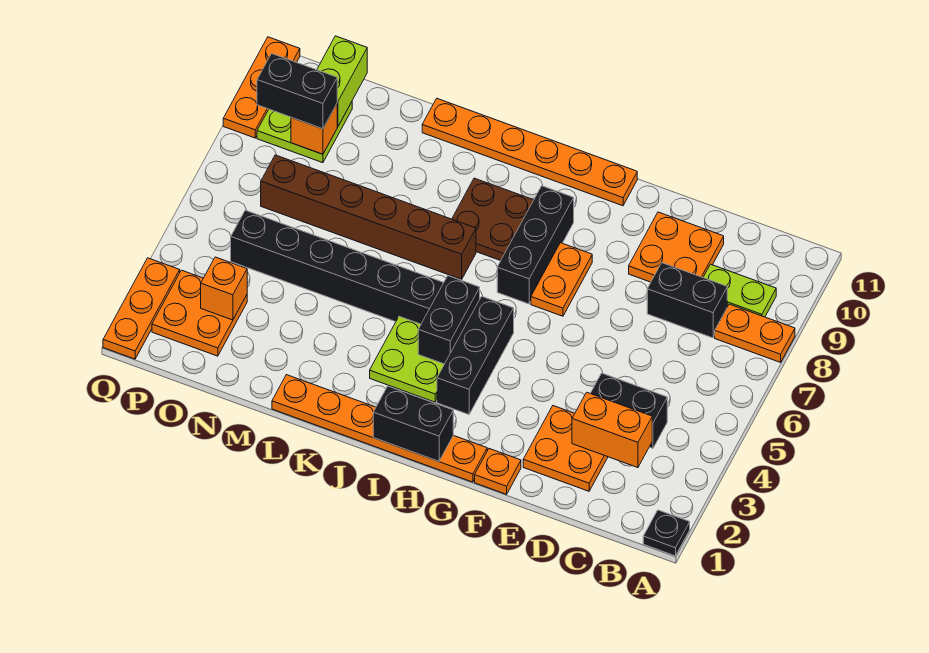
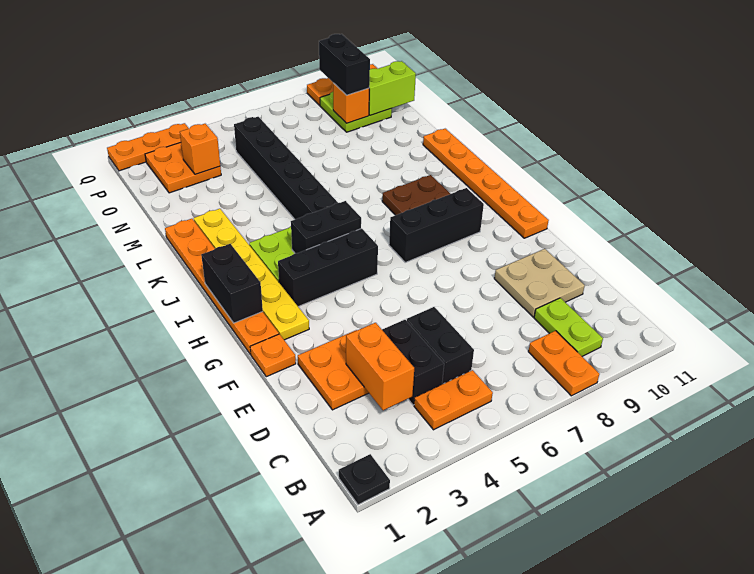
black brick C8:D8 level 1 -> black brick C5:D5 level 1
orange plate D9:E10 level 1 -> tan plate D9:E10 level 1
none -> yellow plate G2:L2 level 1
orange plate G7:G8 level 1 -> orange plate B4:B5 level 1
brown brick J7:O7 level 1 -> none

